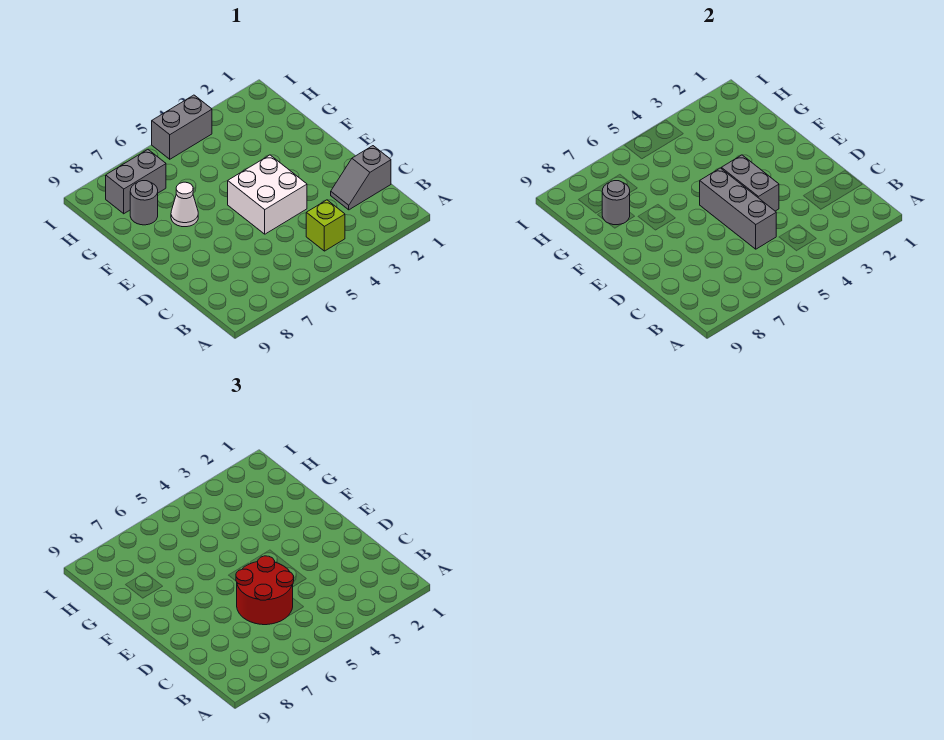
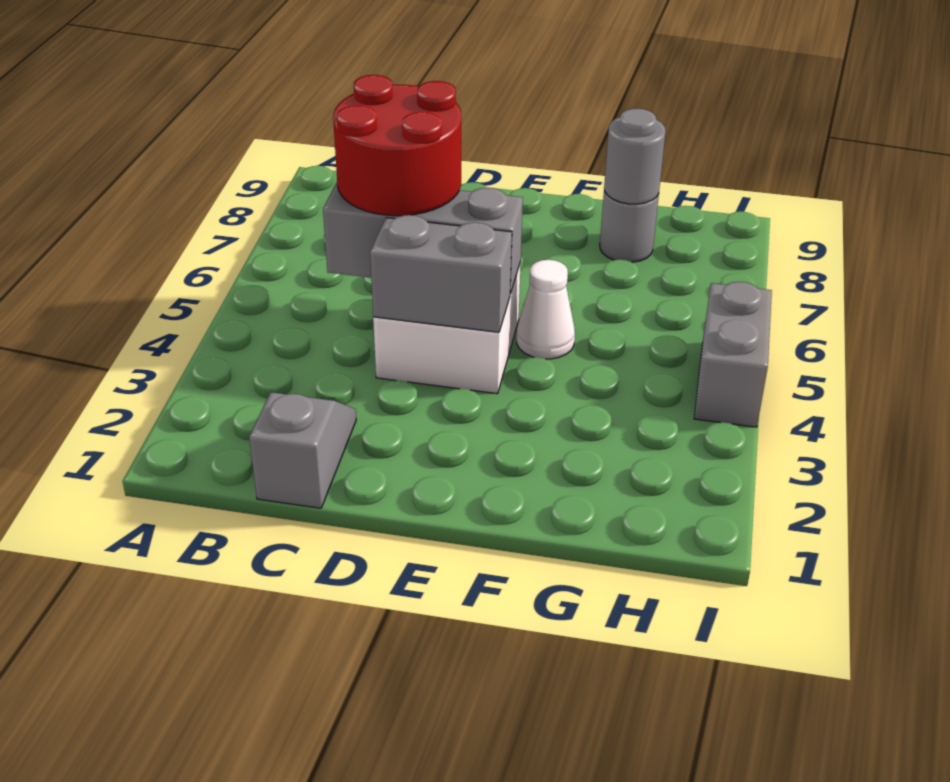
lime brick B4 level 1 -> none
white cone F7 level 1 -> white cone F5 level 1
grey brick H7:H8 level 1 -> none

